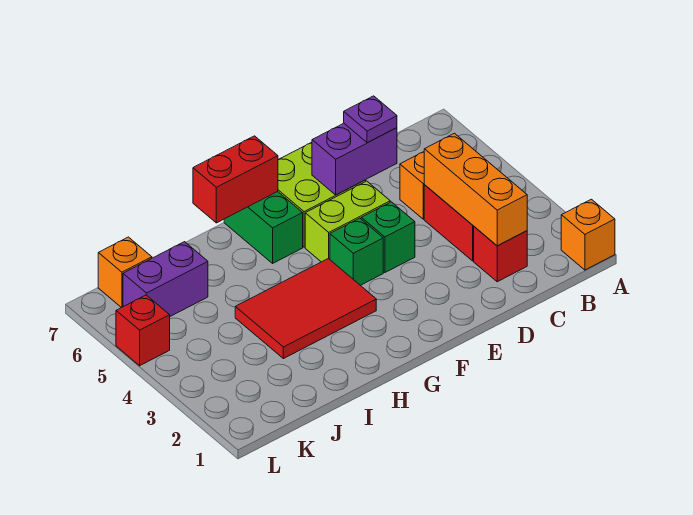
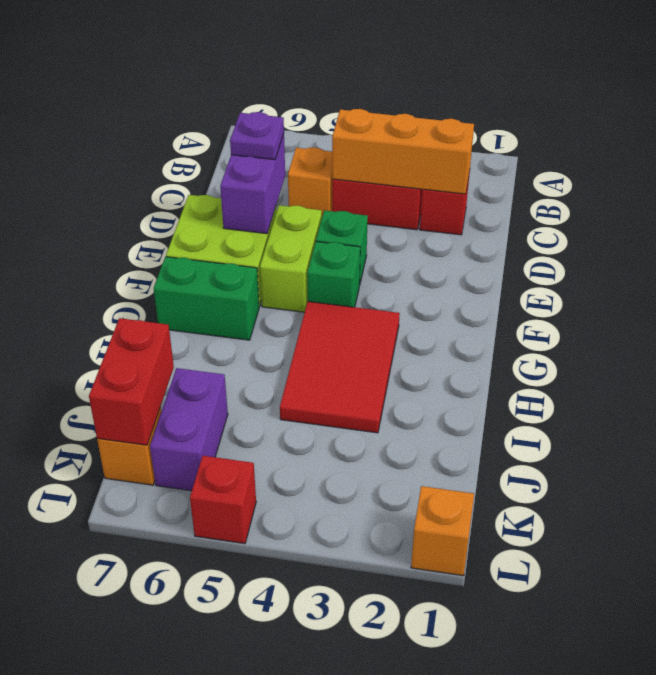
orange brick A1 level 1 -> orange brick L1 level 1
red brick G7:H7 level 2 -> red brick J7:K7 level 2

